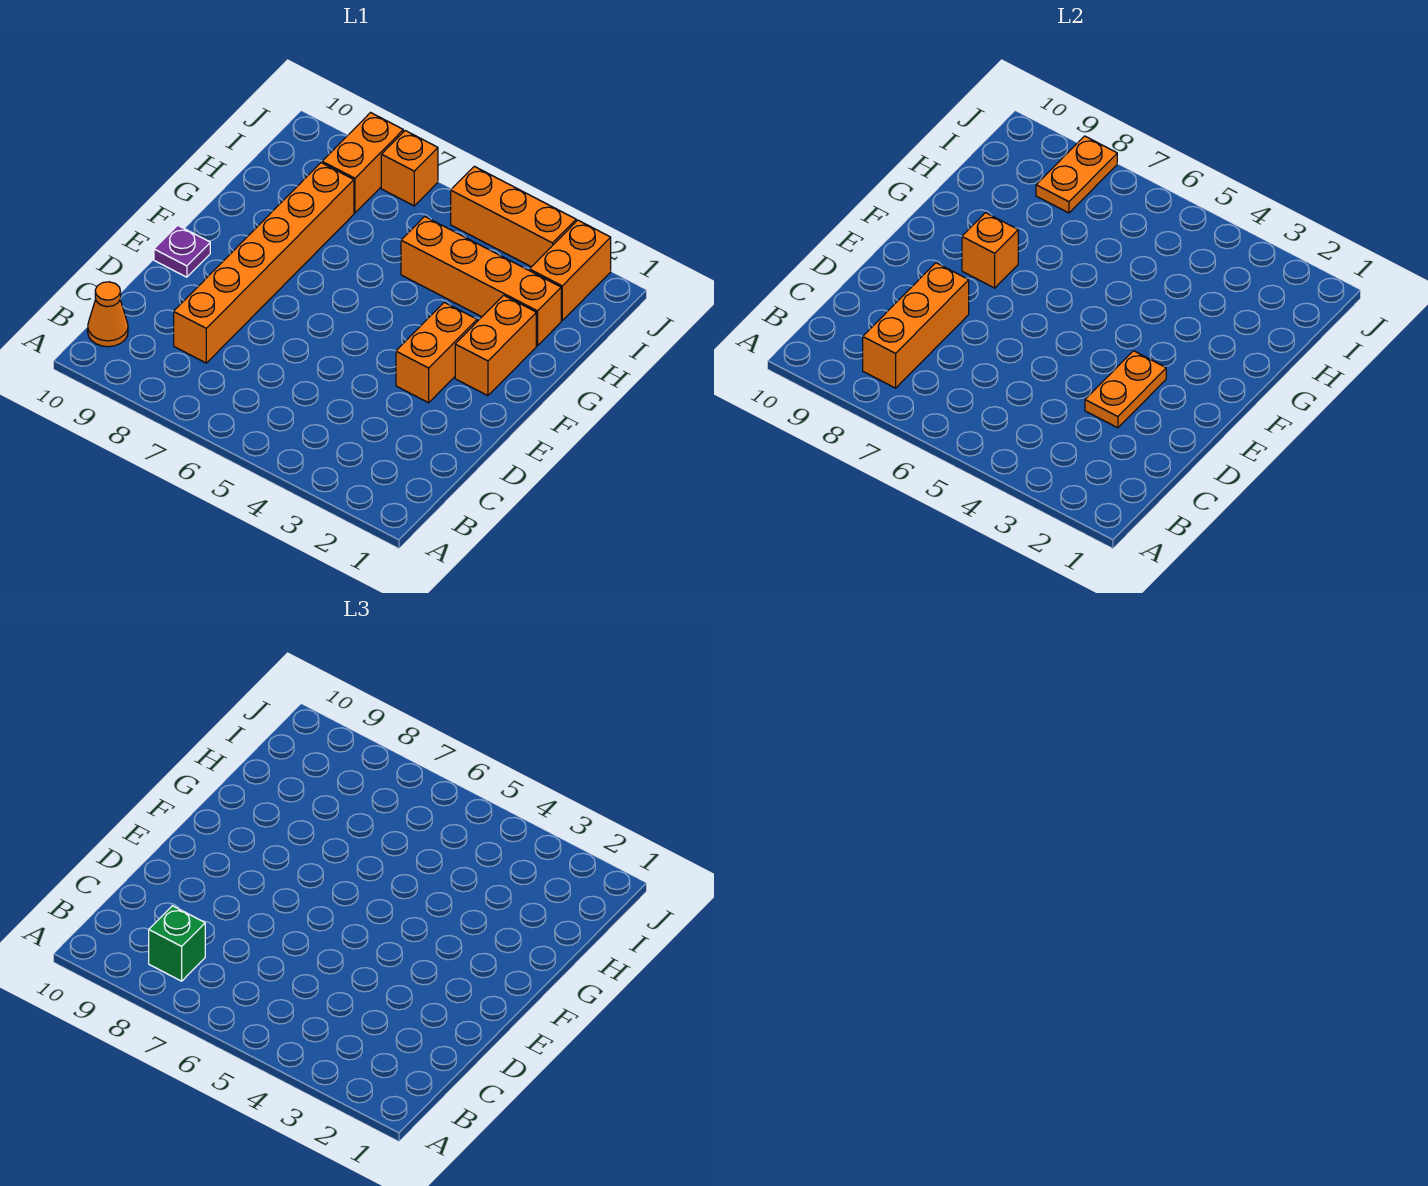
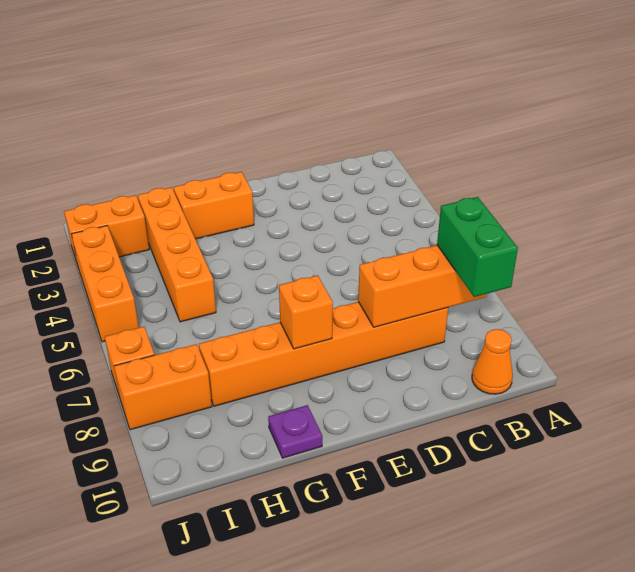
green brick B8 level 3 -> green brick B8:B9 level 3
orange plate D3:E3 level 2 -> none
orange brick E3:F3 level 1 -> none
purple plate E10 level 1 -> purple plate G10 level 1
orange plate I8:J8 level 2 -> none

